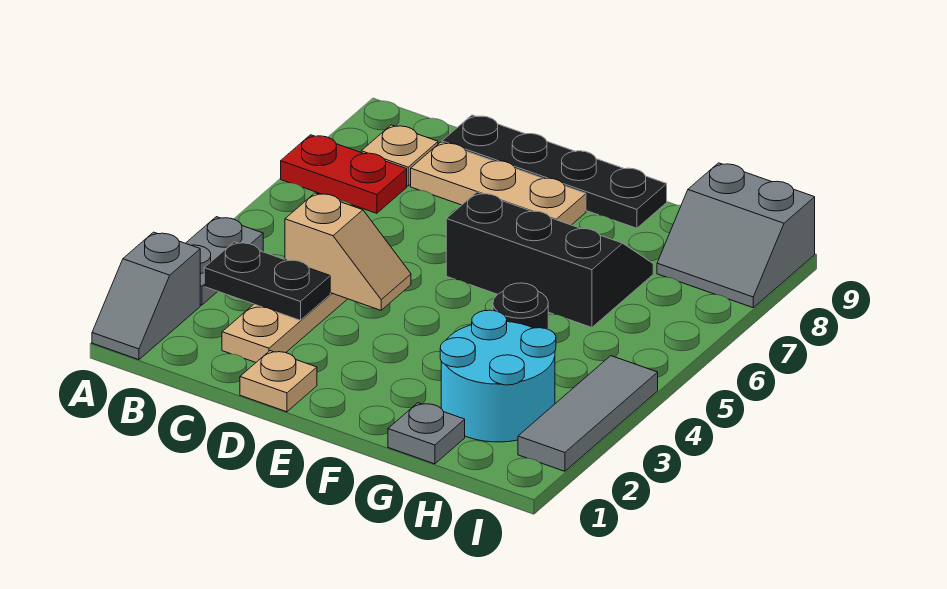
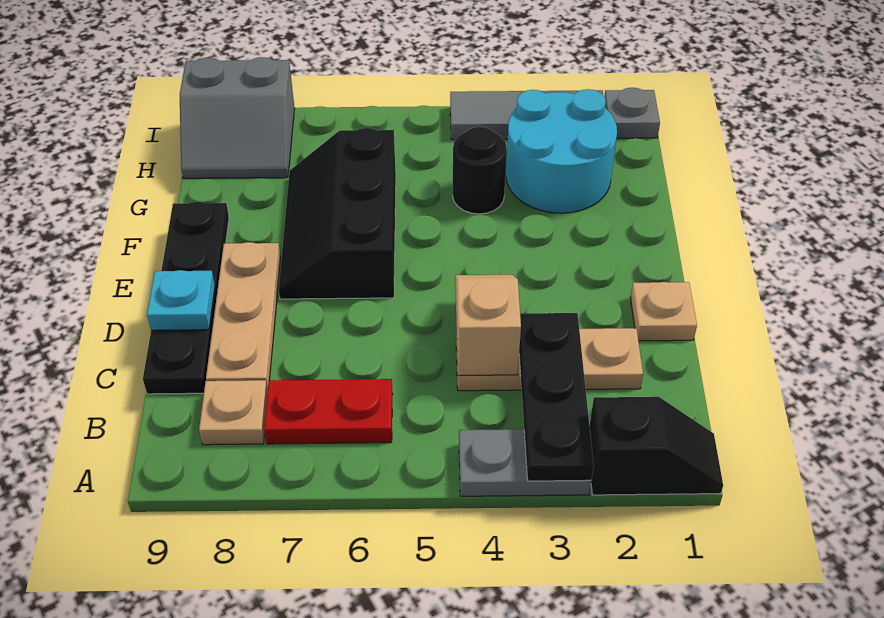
grey slope A1:A2 level 1 top 2 -> black slope A1:A2 level 1 top 2
red plate A7:B7 level 1 -> red plate B6:B7 level 1
black plate B3:C3 level 2 -> black plate A3:C3 level 2
none -> cyan plate D9 level 2
grey plate G1 level 1 -> grey plate I1 level 1
grey slope H8:I9 level 1 top 9 -> grey slope H8:I9 level 1 top I

